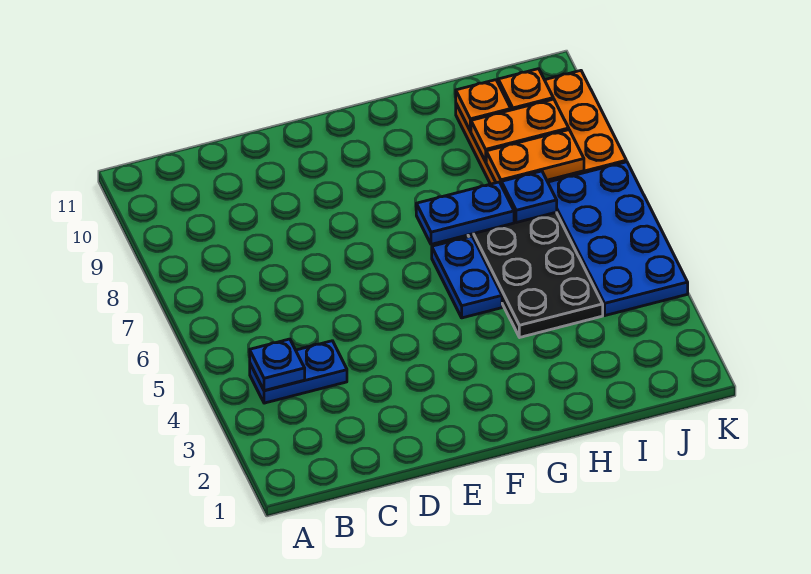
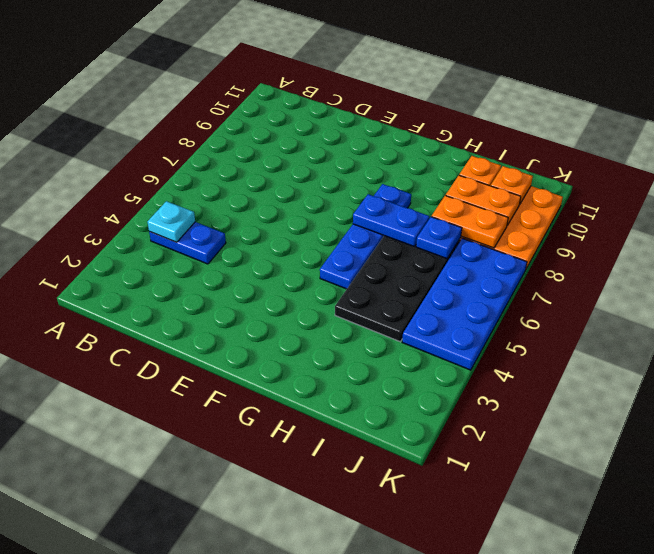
blue plate B4 level 2 -> cyan plate B4 level 2
blue plate G5:G6 level 1 -> blue plate G5:G8 level 1

